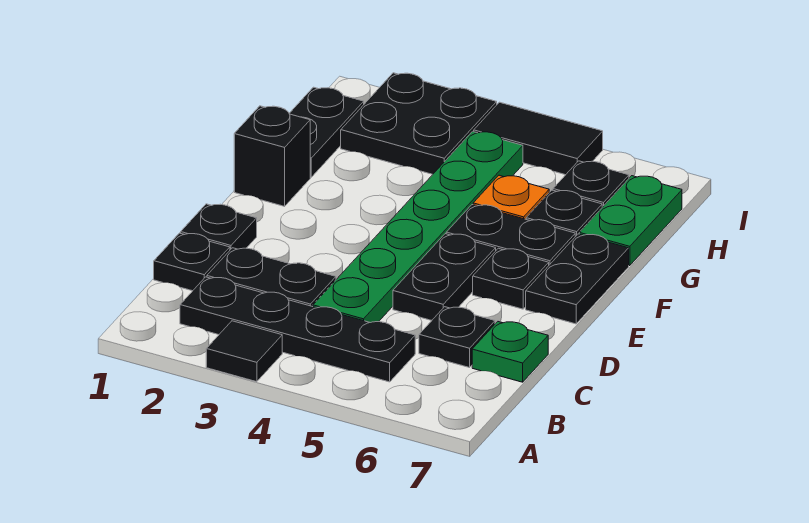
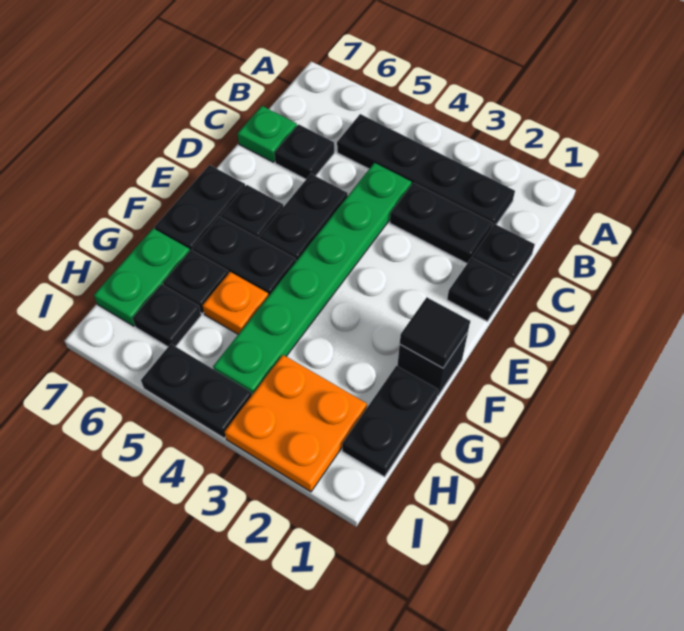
black tile A3 level 1 -> black tile F1 level 2
black plate H2:I3 level 1 -> orange plate H2:I3 level 1
black tile I4:I5 level 1 -> black plate I4:I5 level 1

